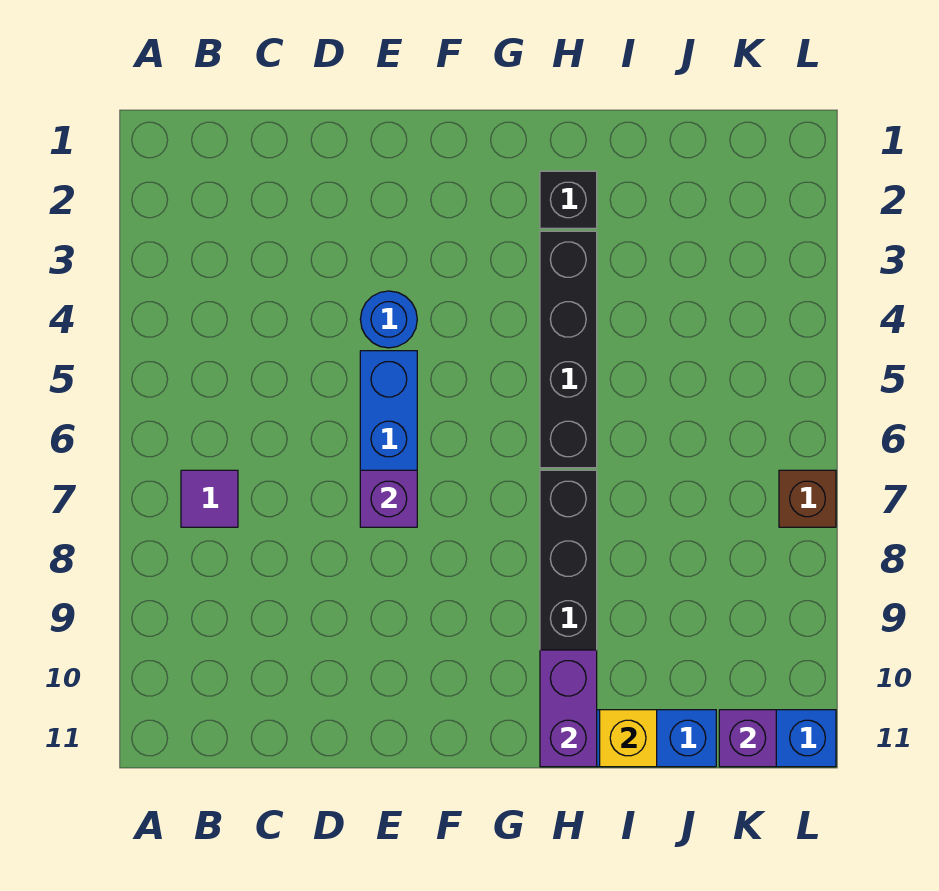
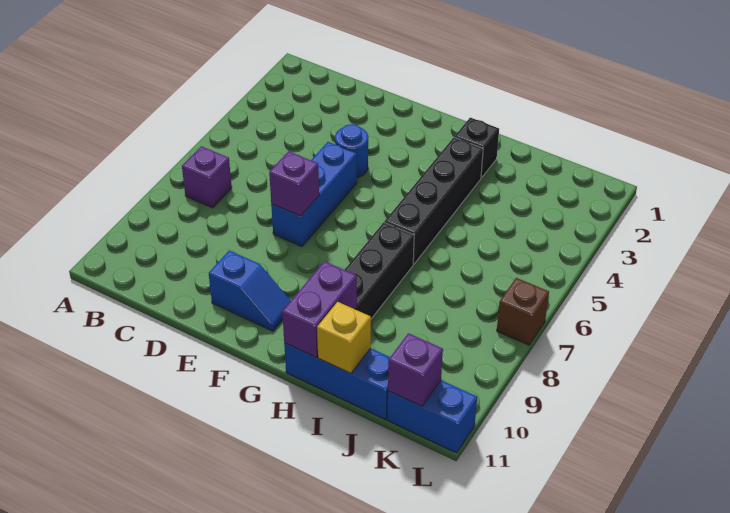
purple tile B7 level 1 -> purple brick B7 level 1
none -> blue slope E10:F10 level 1 top E

